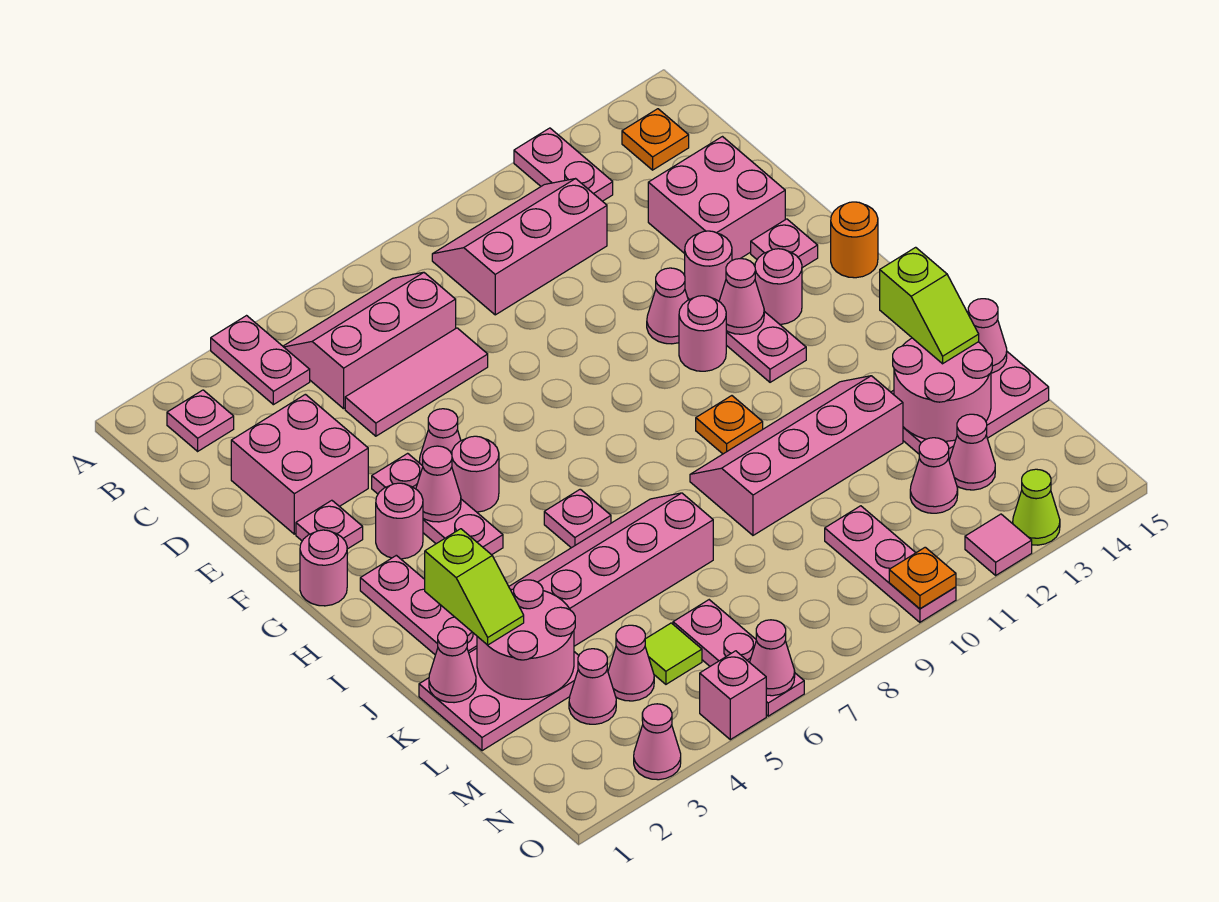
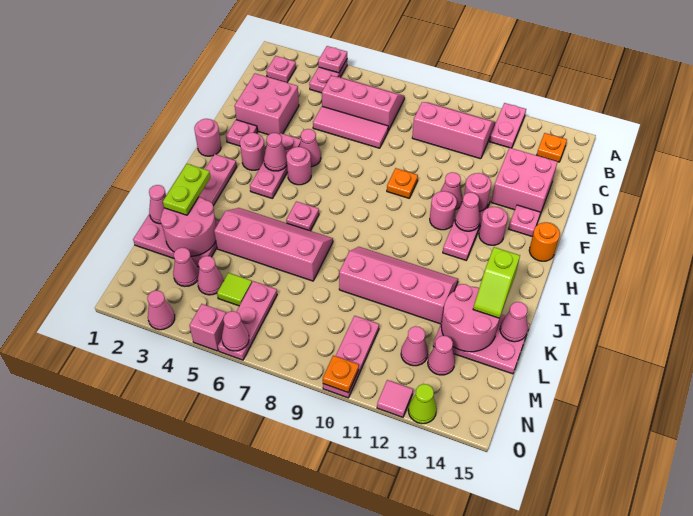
none -> pink plate A4 level 2
orange plate I10 level 1 -> orange plate F9 level 1
lime slope J2:K2 level 3 top J -> lime plate J2:K2 level 3

